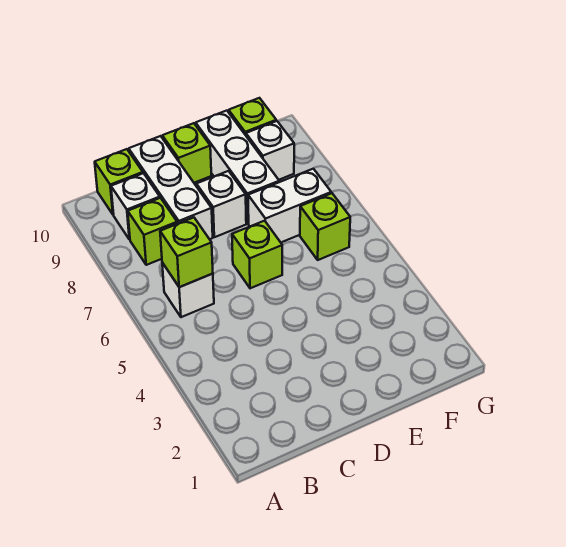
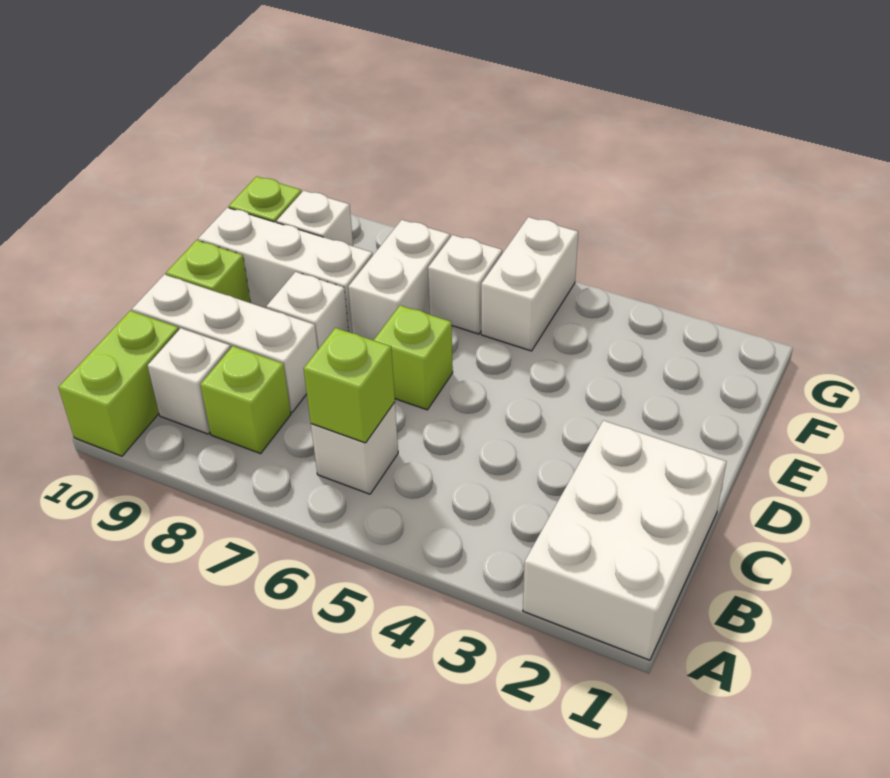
none -> white brick A1:C2 level 1
lime brick B10 level 1 -> lime brick A10:B10 level 1
none -> white brick F5:G5 level 1
lime brick F6 level 1 -> white brick F6 level 1

